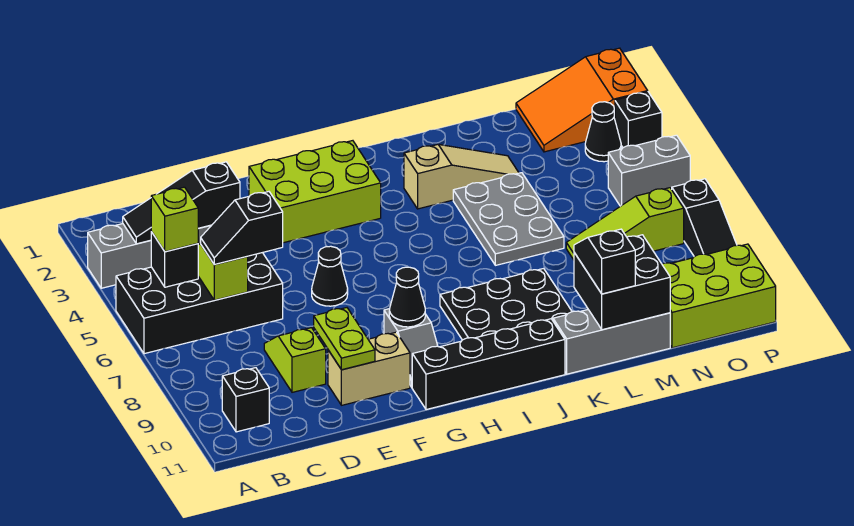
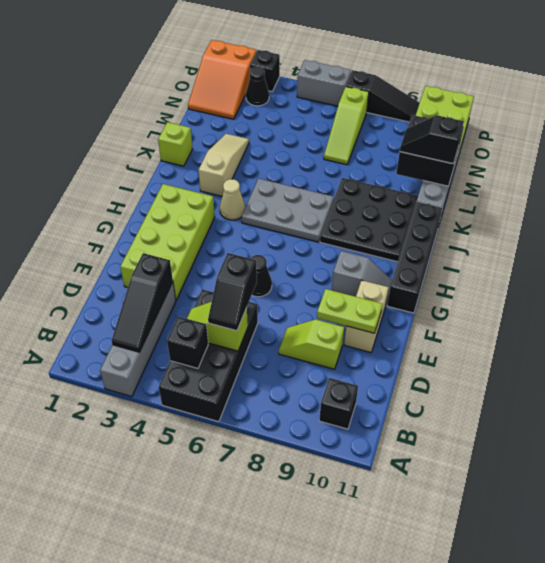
lime brick B5 level 3 -> lime brick K1 level 1
lime brick F2:H3 level 1 -> lime brick E2:H3 level 1
black cone G9 level 2 -> none
none -> tan cone I4 level 1
grey plate K4:L6 level 1 -> grey plate I5:J7 level 1
grey brick O5:P5 level 1 -> grey brick P5:P6 level 1

